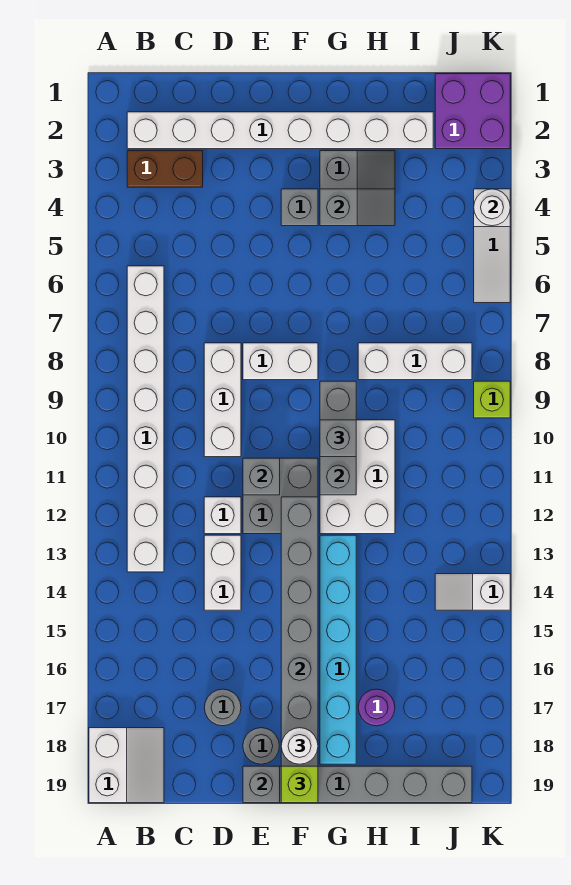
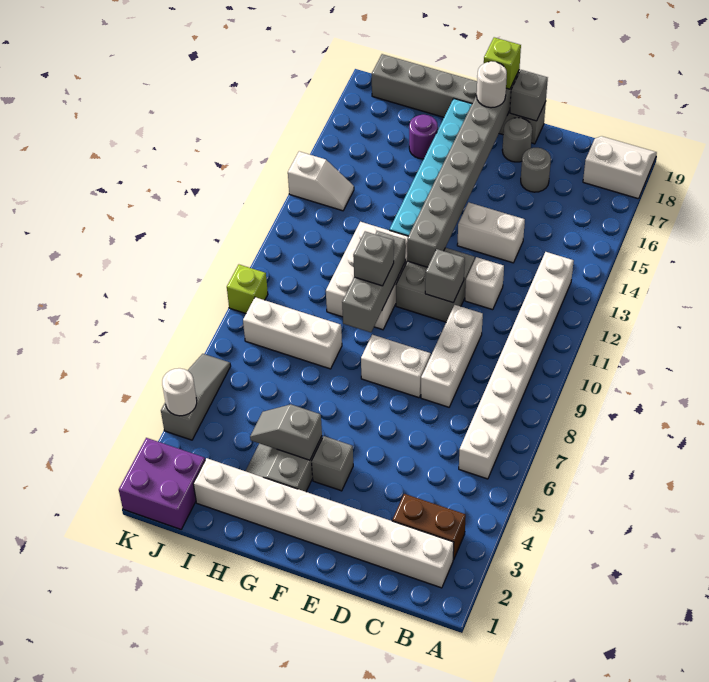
white slope A18:B19 level 1 top A -> white slope A18:B19 level 1 top 18
white brick D13:D14 level 1 -> white brick D14:E14 level 1
white slope K4:K6 level 1 top 4 -> grey slope K4:K6 level 1 top 4

